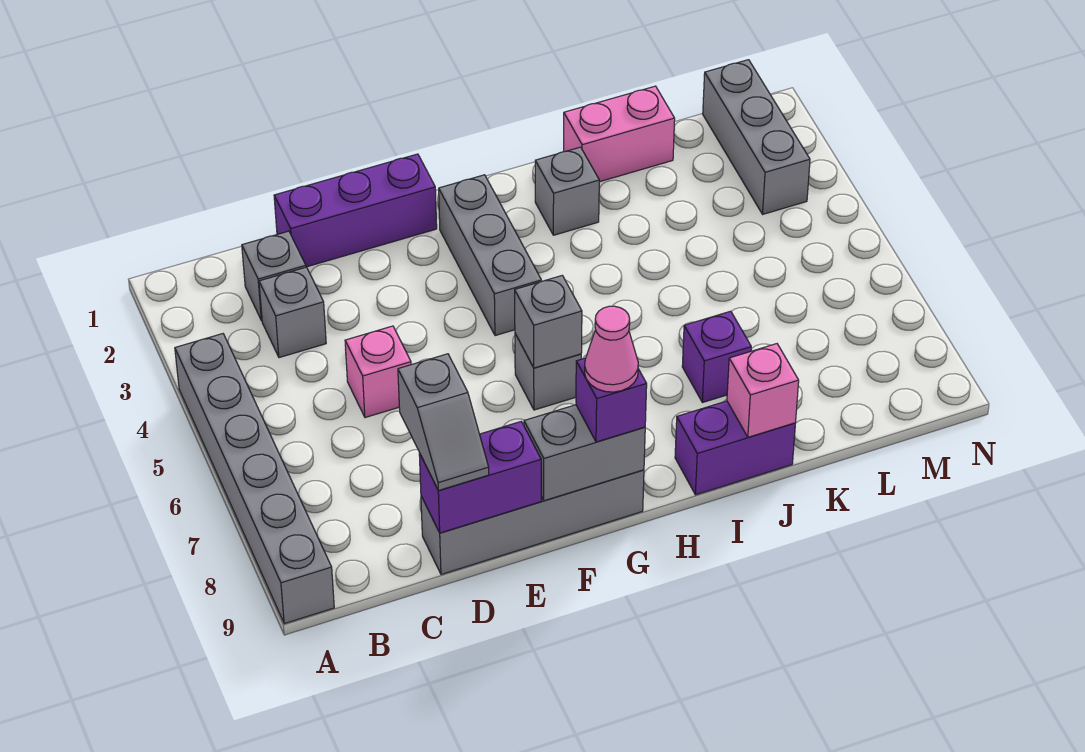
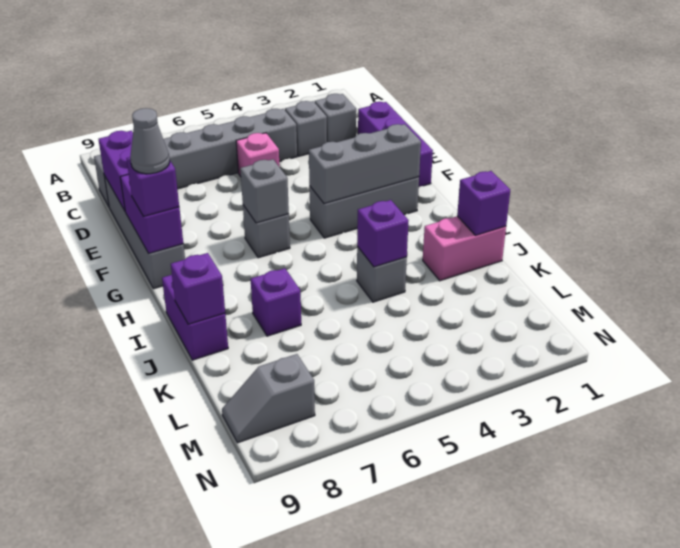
grey brick A4:A9 level 1 -> grey brick C4:C9 level 1
grey slope D8:D9 level 3 top 8 -> grey slope M8:M9 level 1 top 8
grey brick F9:G9 level 2 -> purple brick F9:G9 level 2
pink cone G9 level 4 -> grey cone G9 level 4
grey brick I2 level 1 -> grey brick J4 level 1
pink brick J1:K1 level 1 -> pink brick J1:J2 level 1
none -> purple brick J1 level 2
none -> purple brick J4 level 2
pink brick J9 level 2 -> purple brick J9 level 2
grey brick M1:M3 level 1 -> grey brick G2:G4 level 2

